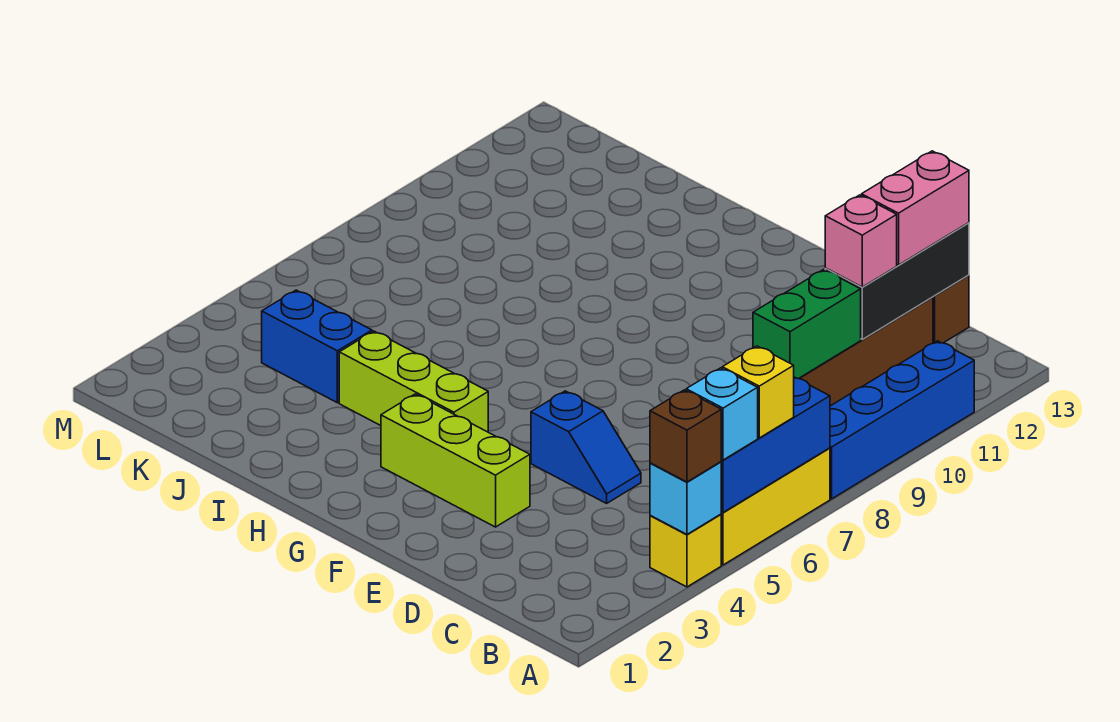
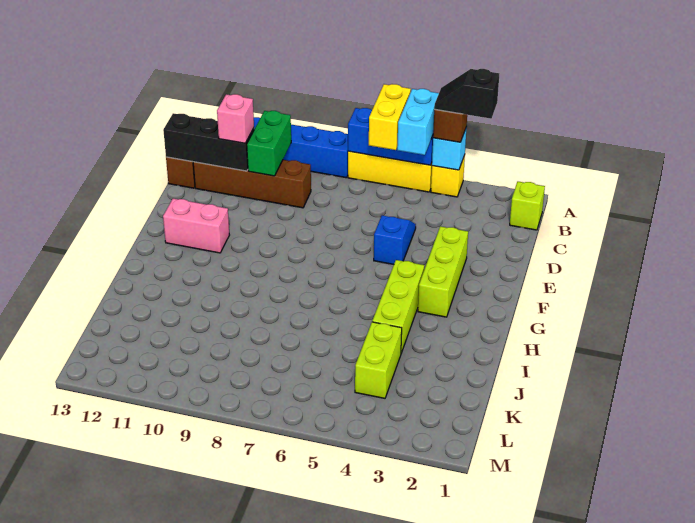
none -> black slope A3:A4 level 4 top 3
cyan brick A5 level 3 -> cyan brick A5:B5 level 3
yellow brick A6 level 3 -> yellow brick A6:B6 level 3
none -> lime brick B1 level 1
green brick C9:C10 level 2 -> green brick B10:C10 level 2
pink brick C12:C13 level 3 -> pink brick F11:F12 level 1
blue brick J4:K4 level 1 -> lime brick J4:K4 level 1

